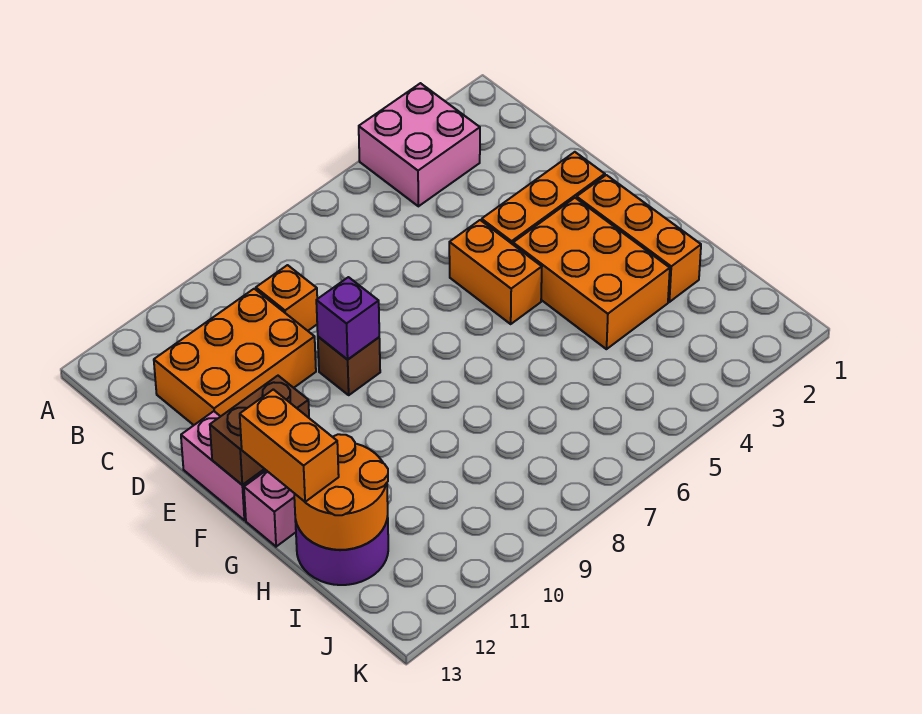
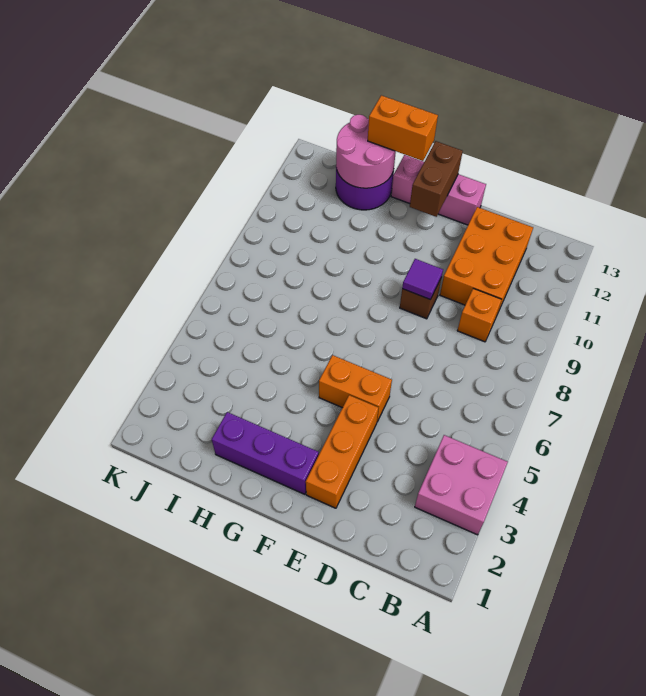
purple brick E9 level 2 -> purple tile E9 level 2
orange brick F2:H2 level 1 -> purple brick F2:H2 level 1
orange brick F3:H4 level 1 -> none
orange round brick H12:I13 level 2 -> pink round brick H12:I13 level 2

